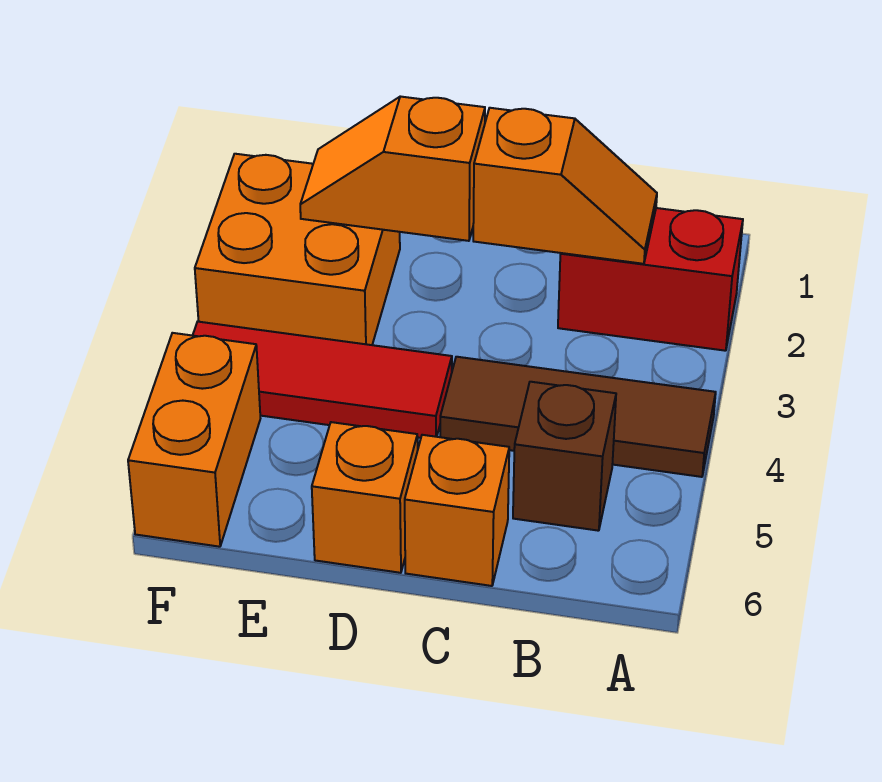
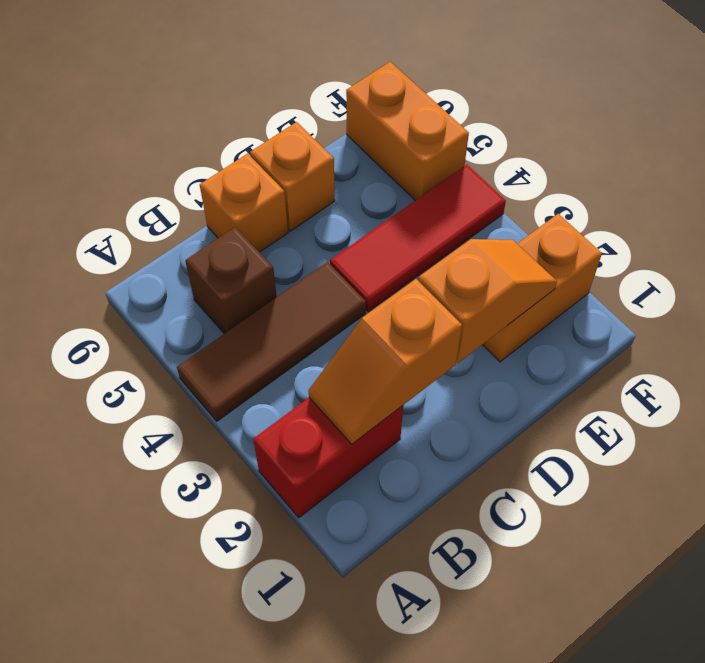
orange brick E2:F3 level 1 -> orange brick E2:F2 level 1

